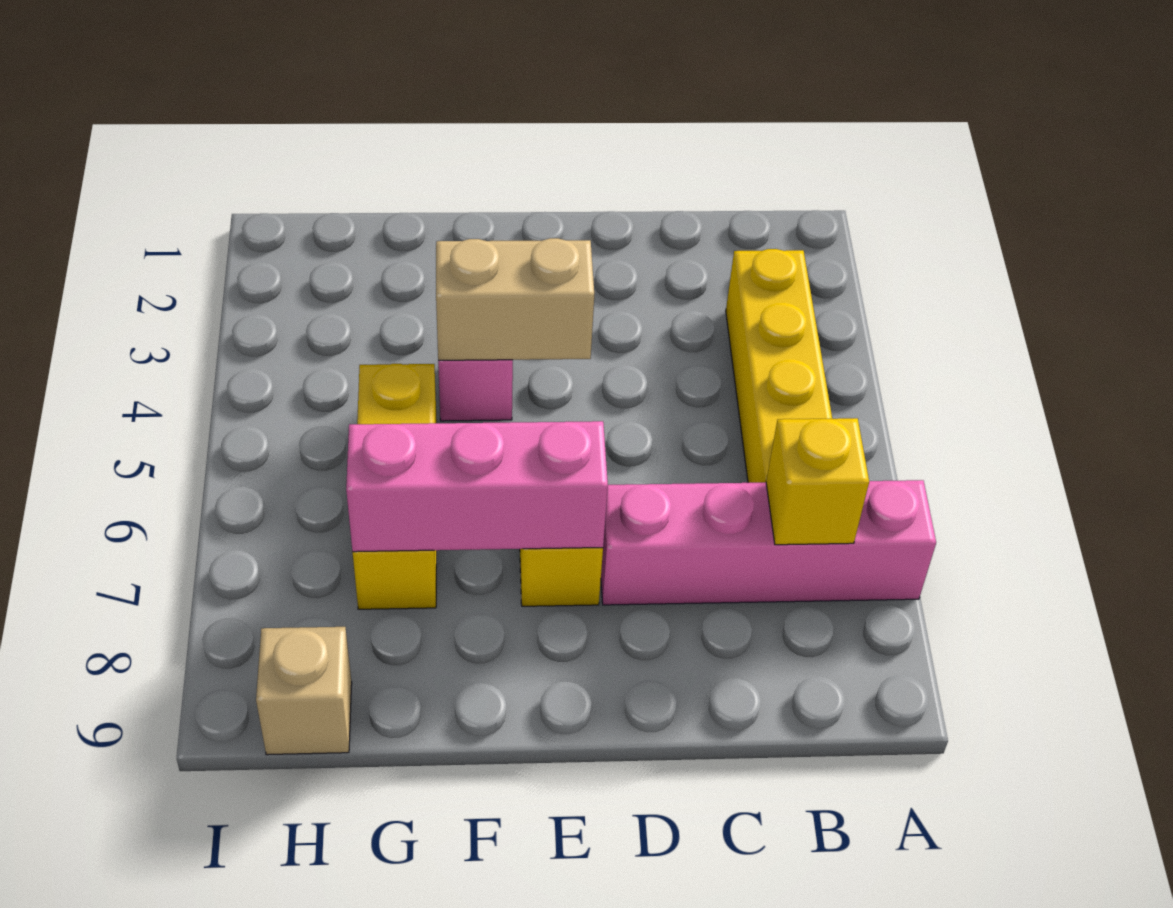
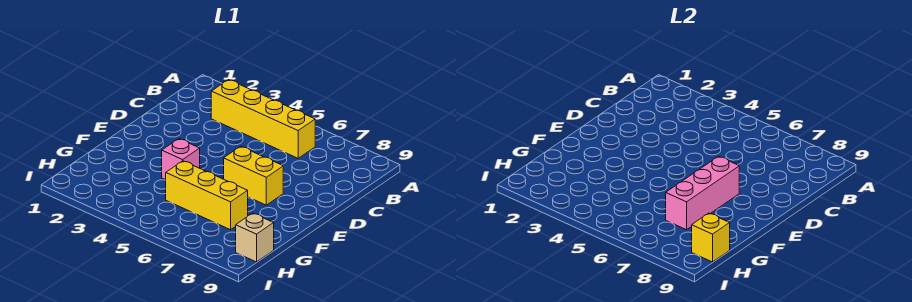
pink brick A7:D7 level 1 -> none
yellow brick B7 level 2 -> yellow brick H9 level 2
tan brick E4:F4 level 2 -> none

